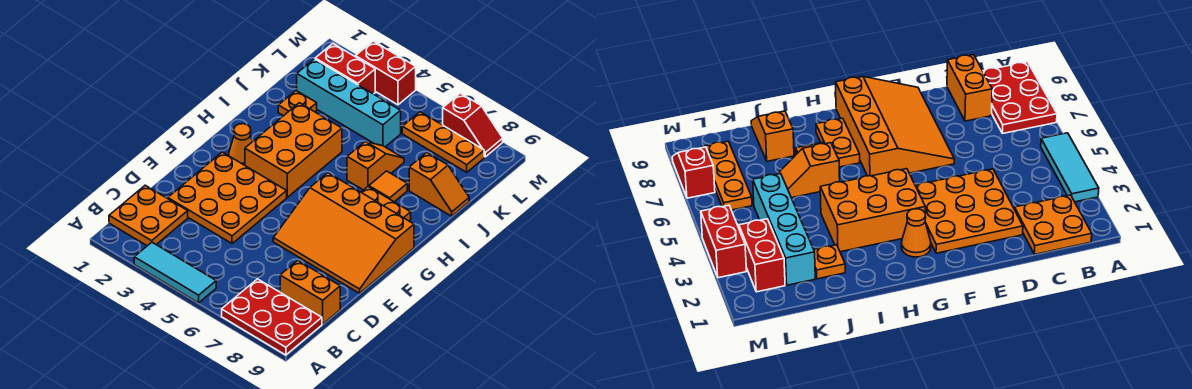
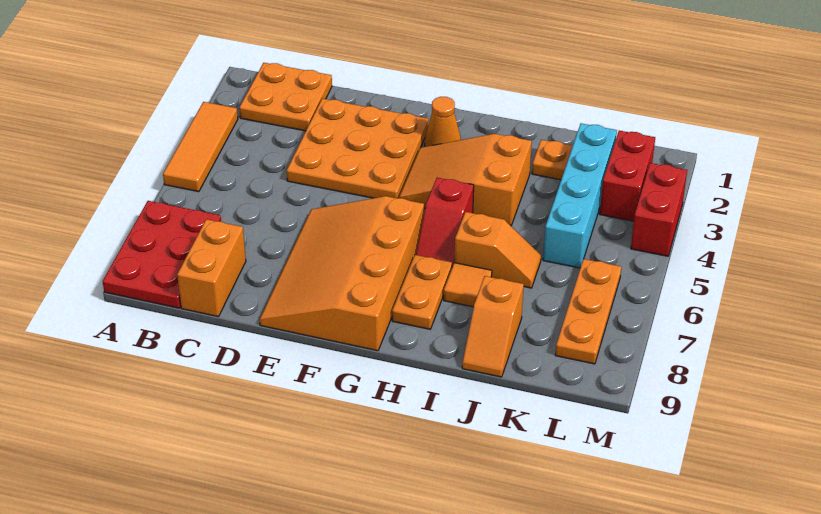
cyan tile A3:A5 level 1 -> orange tile A3:A5 level 1
orange brick G3:I4 level 1 -> orange slope G3:I4 level 1 top I
red slope M7:M8 level 1 top 7 -> red slope H5:H6 level 1 top 5

